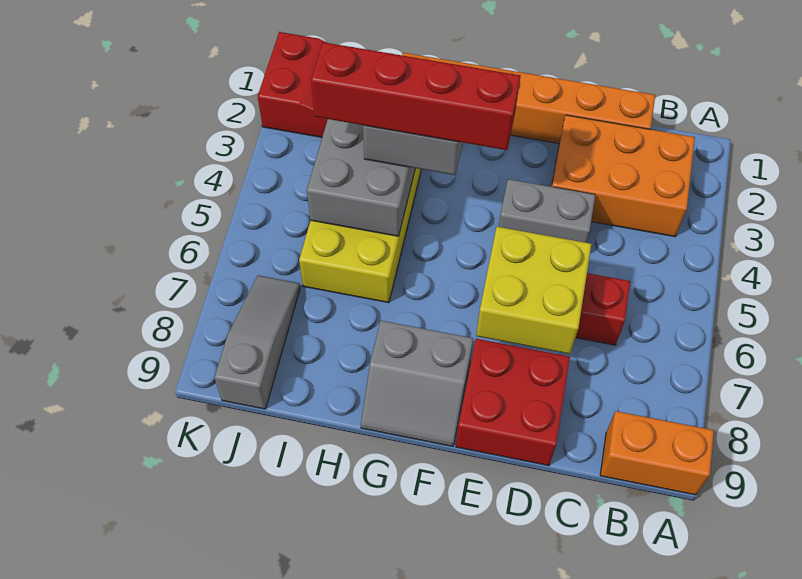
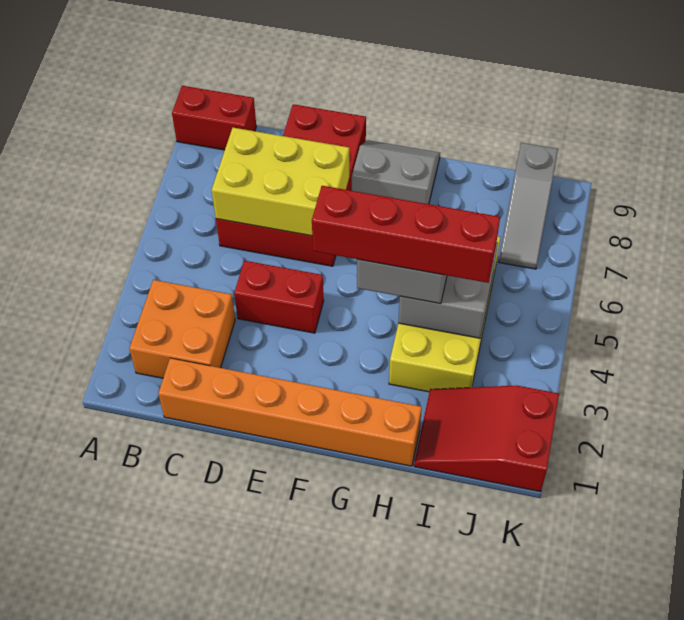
orange brick A9:B9 level 1 -> red brick A9:B9 level 1
orange brick B2:D3 level 1 -> orange brick B2:C3 level 1
grey brick D4:E4 level 1 -> red brick D4:E4 level 1
yellow brick D6:E7 level 2 -> yellow brick C6:E7 level 2

